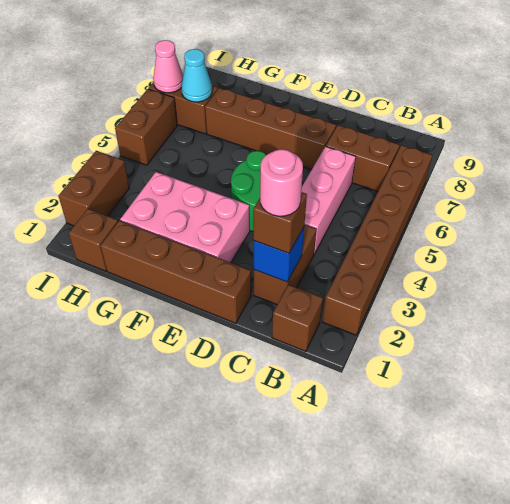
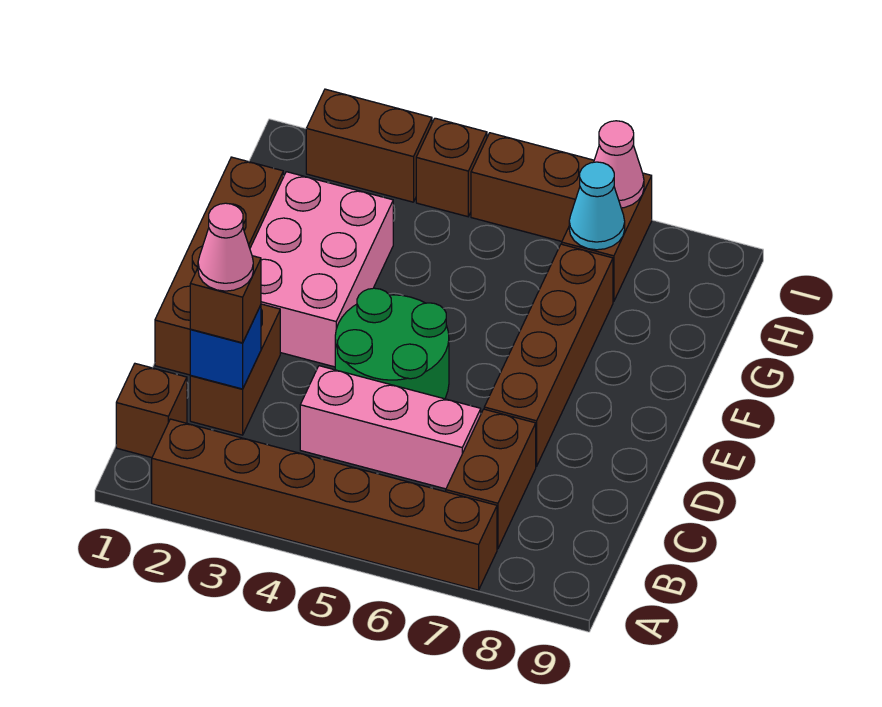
brown brick C2:C3 level 1 -> brown brick C2:D2 level 1
pink round brick C2 level 4 -> pink cone C2 level 4
brown brick H1 level 1 -> brown brick I4 level 1

